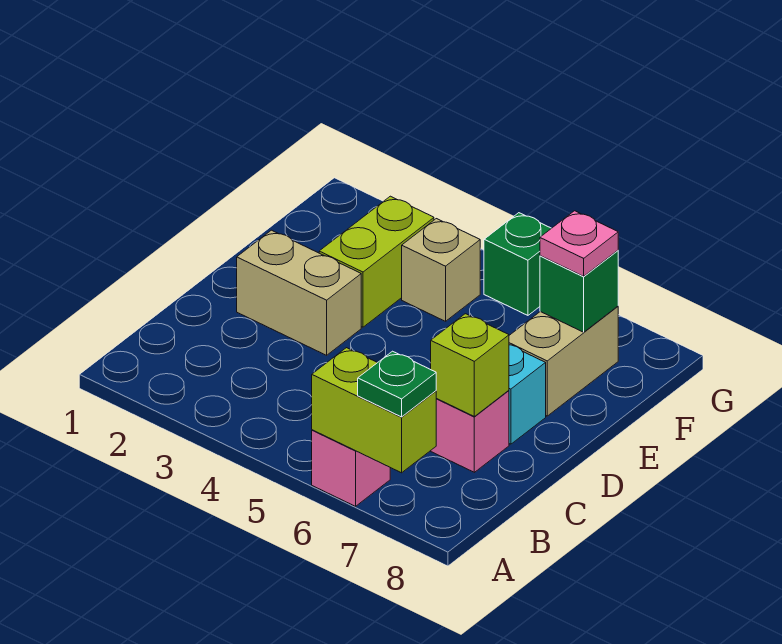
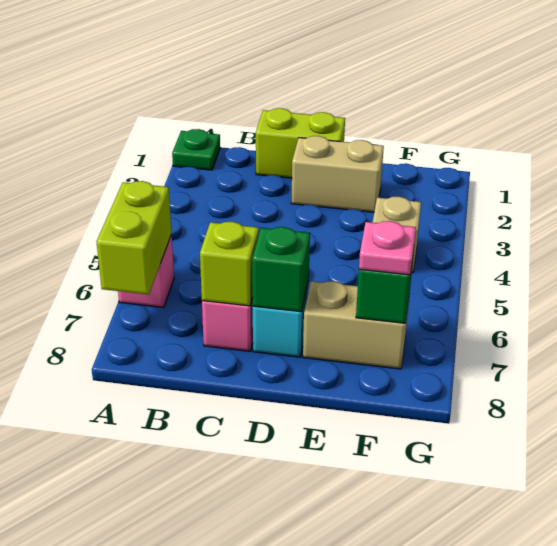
green plate A7 level 3 -> green plate A1 level 1
tan brick D2:D3 level 1 -> tan brick D2:E2 level 1
lime brick E3:F3 level 1 -> lime brick C1:D1 level 1
green brick G5 level 1 -> green brick D7 level 2

